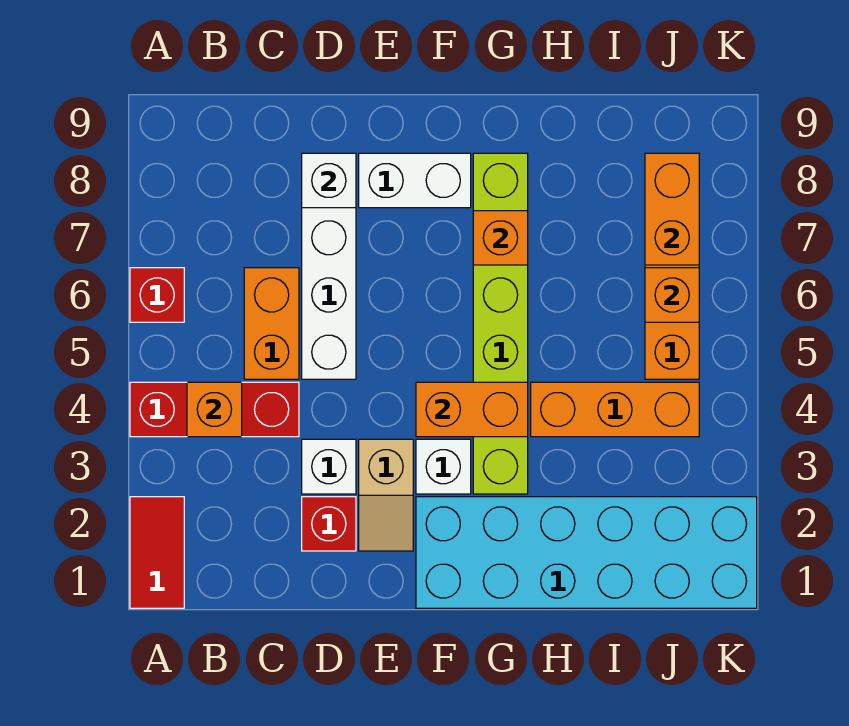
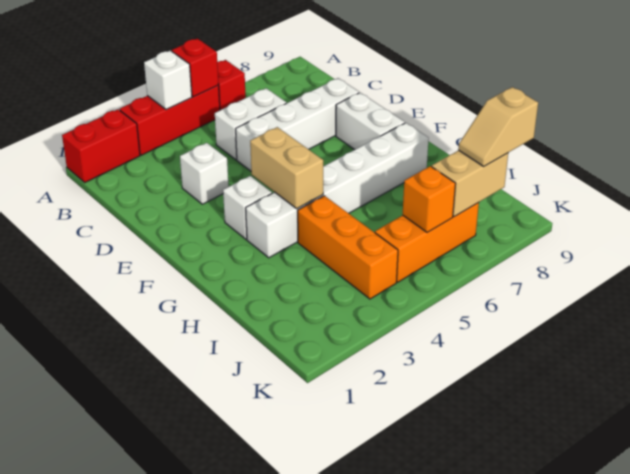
red tile A1:A2 level 1 -> red brick A1:A2 level 1
red brick A4:C4 level 1 -> red brick A3:A5 level 1
orange brick B4 level 2 -> none
orange brick C5:C6 level 1 -> white brick C5:C6 level 1
red brick D2 level 1 -> red brick A5 level 2
white brick D8 level 2 -> white brick A4 level 2
tan slope E2:E3 level 1 top 3 -> tan slope J8:J9 level 3 top 9
cyan brick F1:K2 level 1 -> none
orange brick F4:G4 level 2 -> tan brick F4:G4 level 2
lime brick G3:G8 level 1 -> white brick G3:G8 level 1
orange brick G7 level 2 -> none
orange brick J7:J8 level 2 -> tan brick J7:J8 level 2

